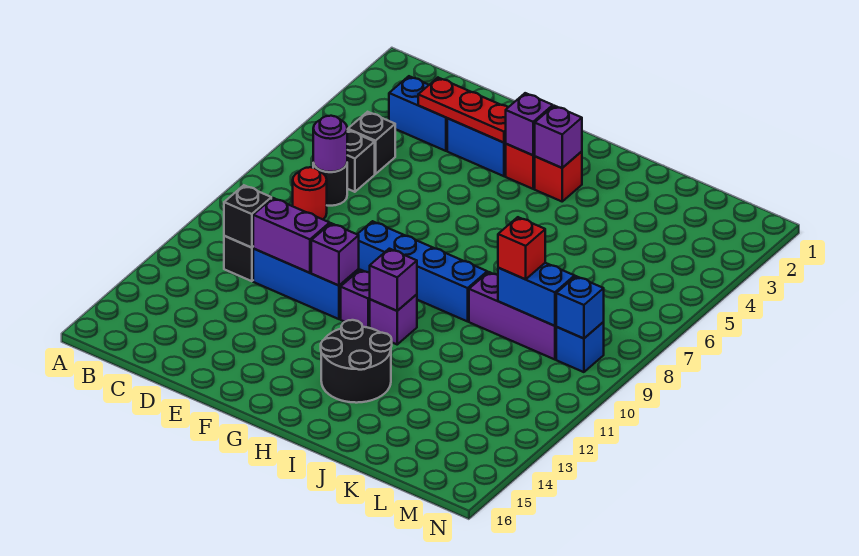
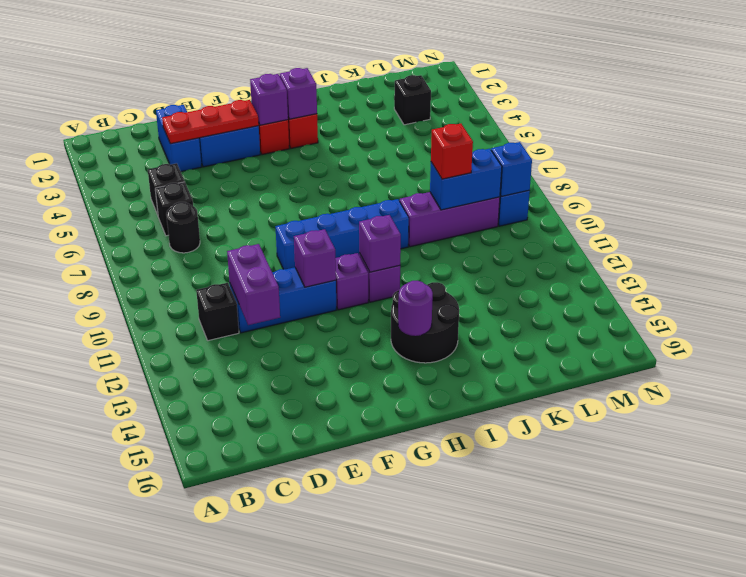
blue brick C3:D3 level 1 -> blue brick D2:D3 level 1
purple round brick C7 level 2 -> purple round brick H14 level 2
red round brick C8 level 1 -> none
black brick C11 level 2 -> black brick L3 level 1
purple brick D11:E11 level 2 -> purple brick D11:D12 level 2

